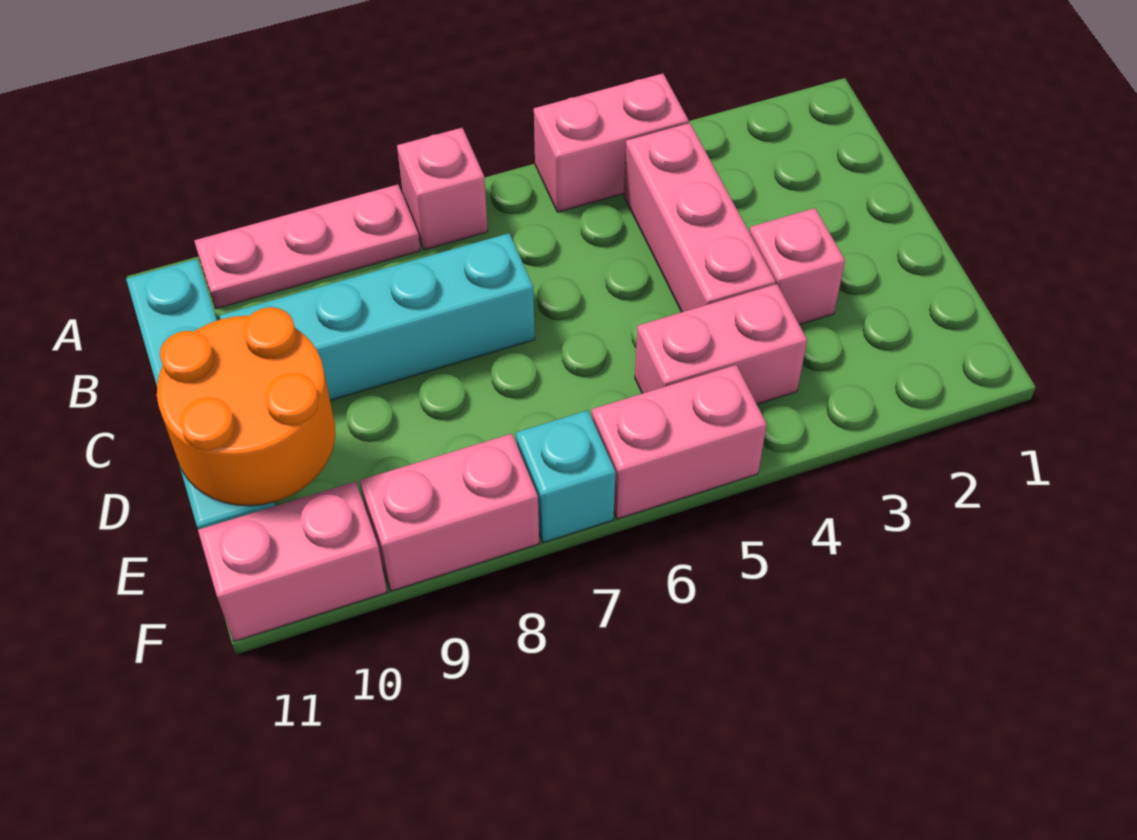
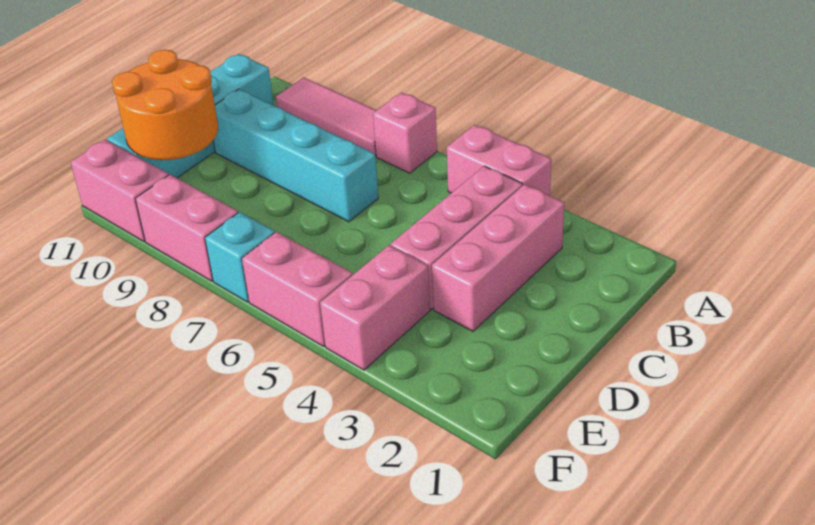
pink plate A8:A10 level 1 -> pink tile A8:A10 level 1
pink brick D3 level 1 -> pink brick B3:D3 level 1
pink brick E4:E5 level 1 -> pink brick E4:F4 level 1

